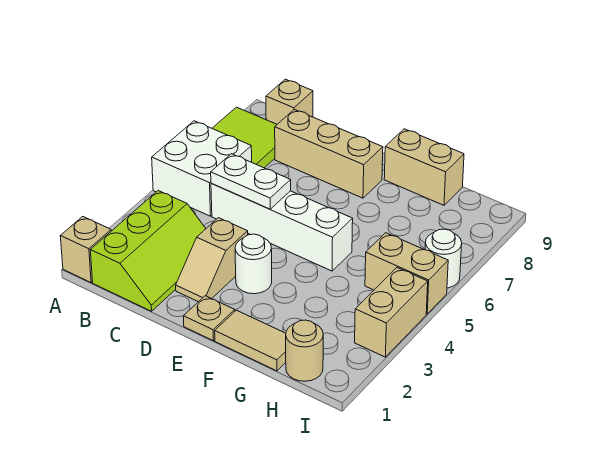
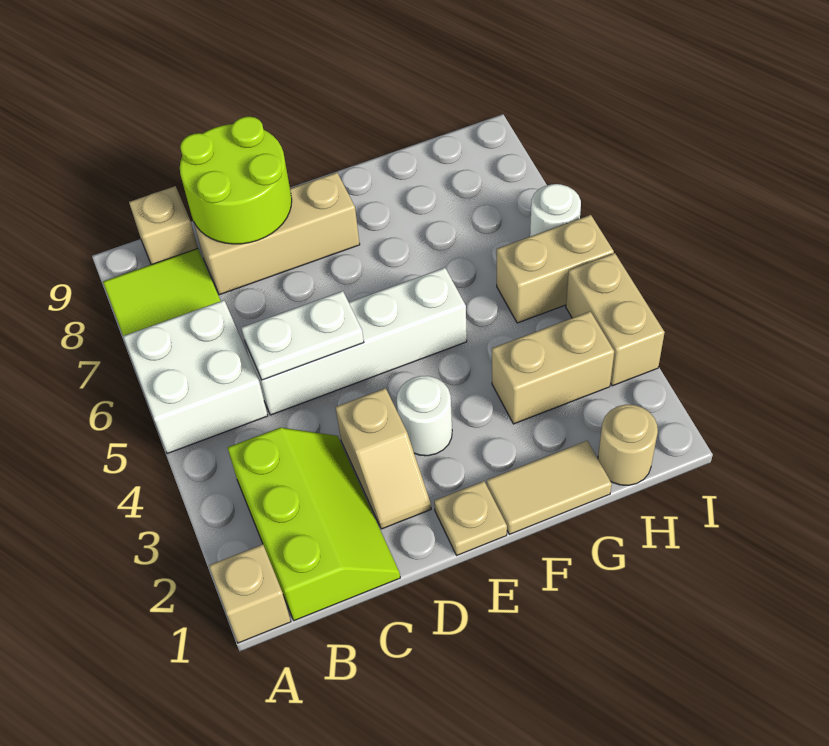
none -> lime round brick C8:D9 level 2
tan brick F9:G9 level 1 -> tan brick G3:H3 level 1

